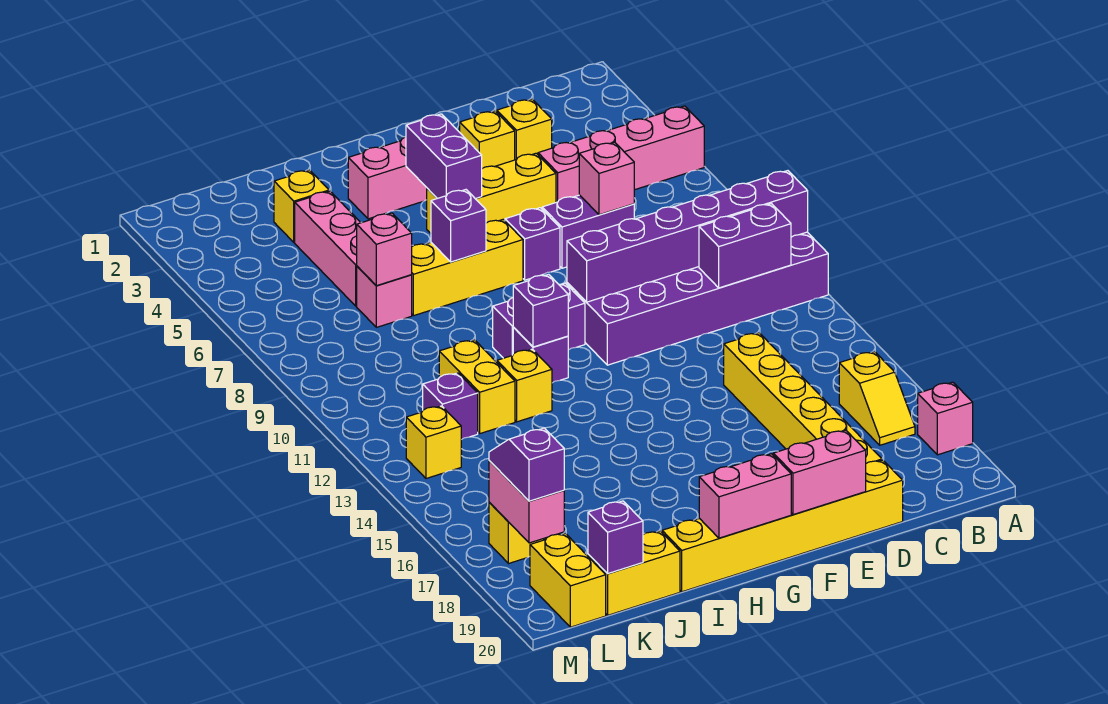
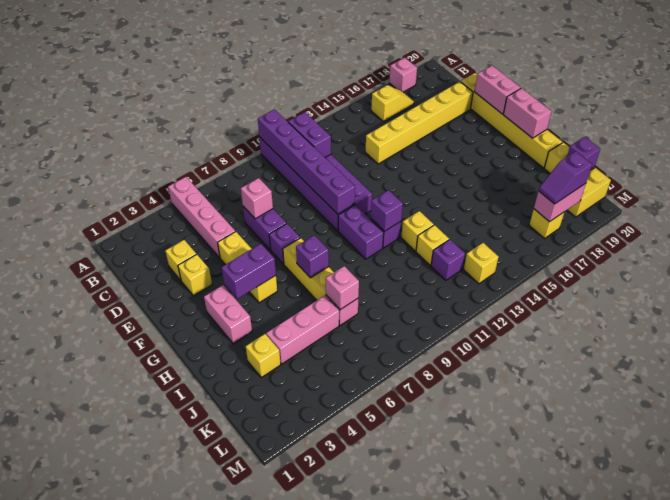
yellow brick J11:J12 level 1 -> yellow brick J12 level 1

